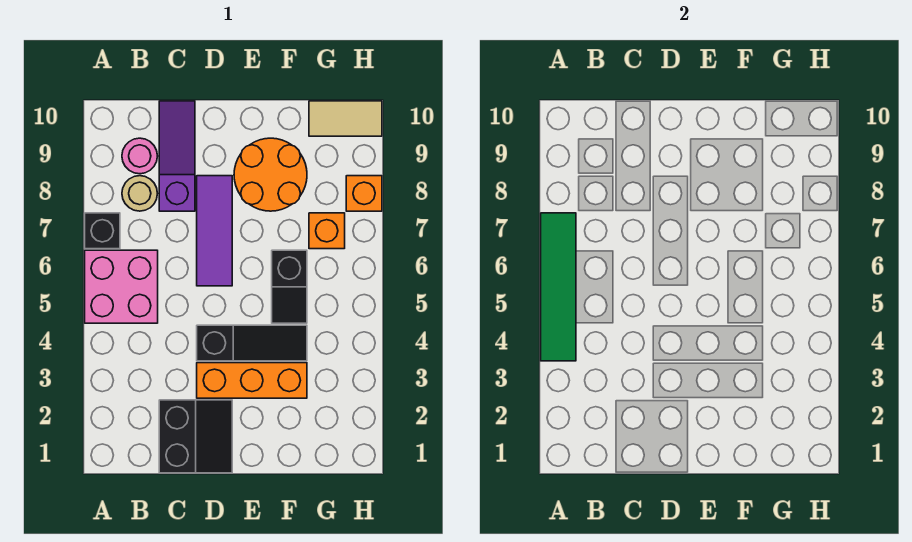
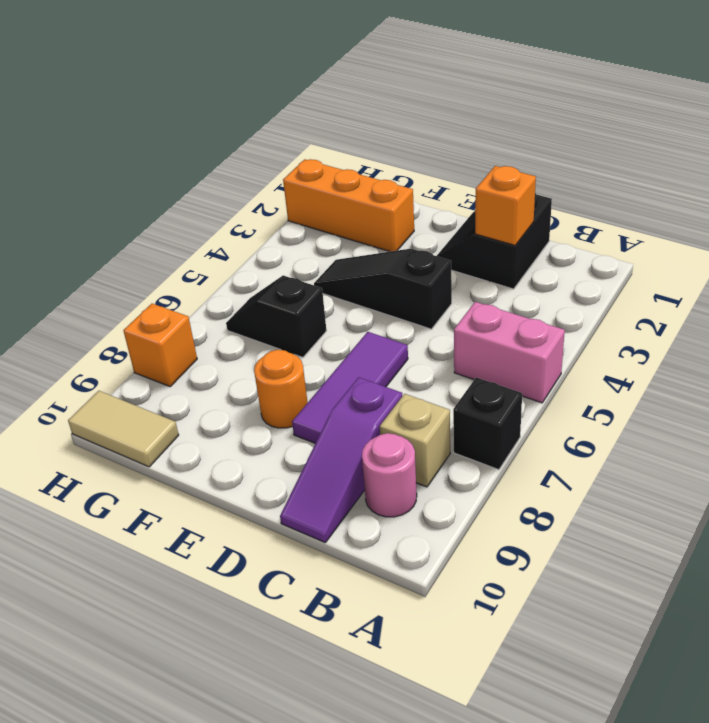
green tile A4:A7 level 2 -> none
pink brick A5:B6 level 1 -> pink brick A5:B5 level 1
tan round brick B8 level 1 -> tan brick B8 level 1
orange brick D3:F3 level 1 -> orange brick F2:H2 level 1
orange round brick E8:F9 level 1 -> orange round brick E8 level 1
black slope F5:F6 level 1 top 6 -> black slope F6:G6 level 1 top F
orange brick G7 level 1 -> orange brick C2 level 2

